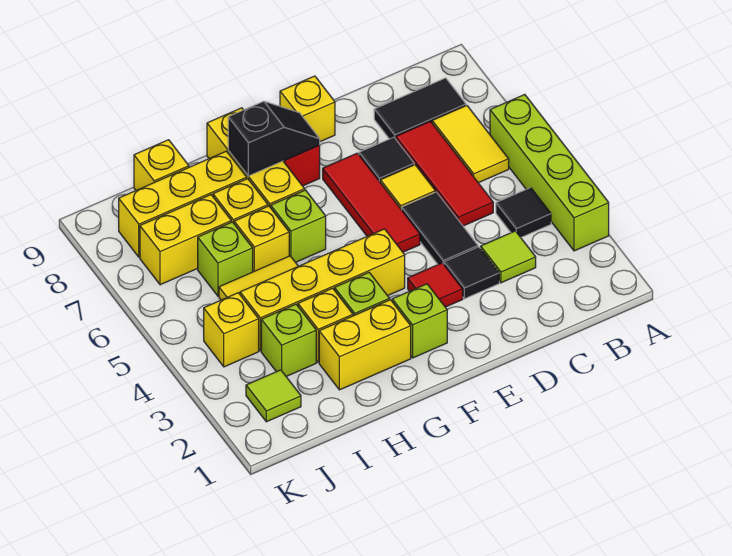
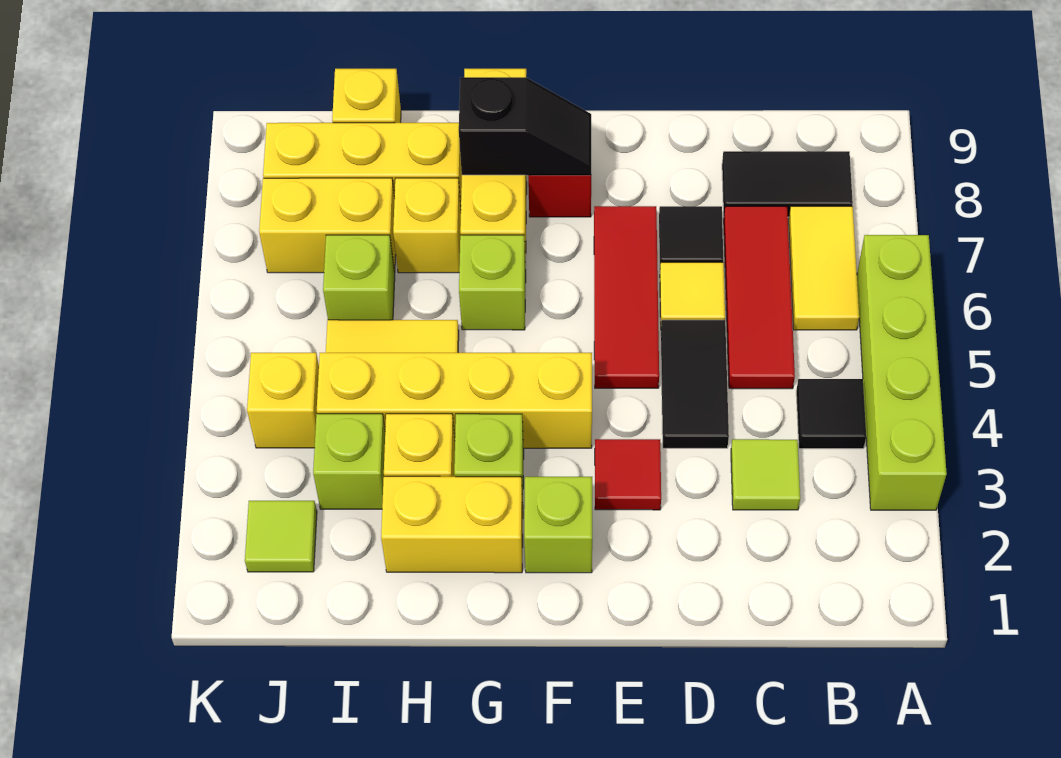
black tile D3 level 1 -> none
yellow brick E9 level 1 -> none
yellow brick H6 level 1 -> none

